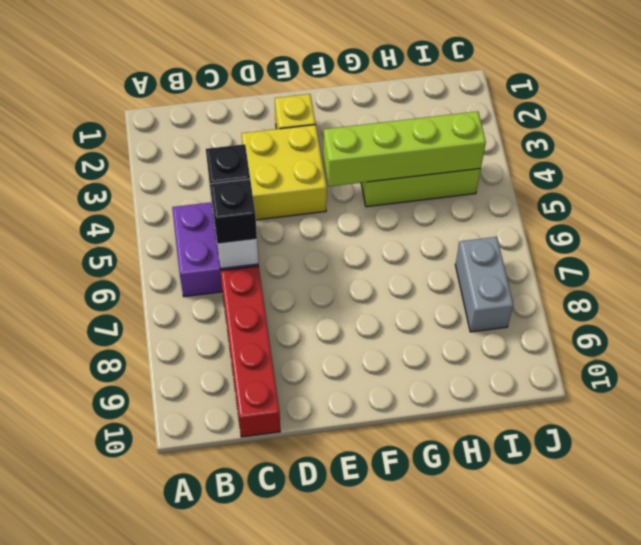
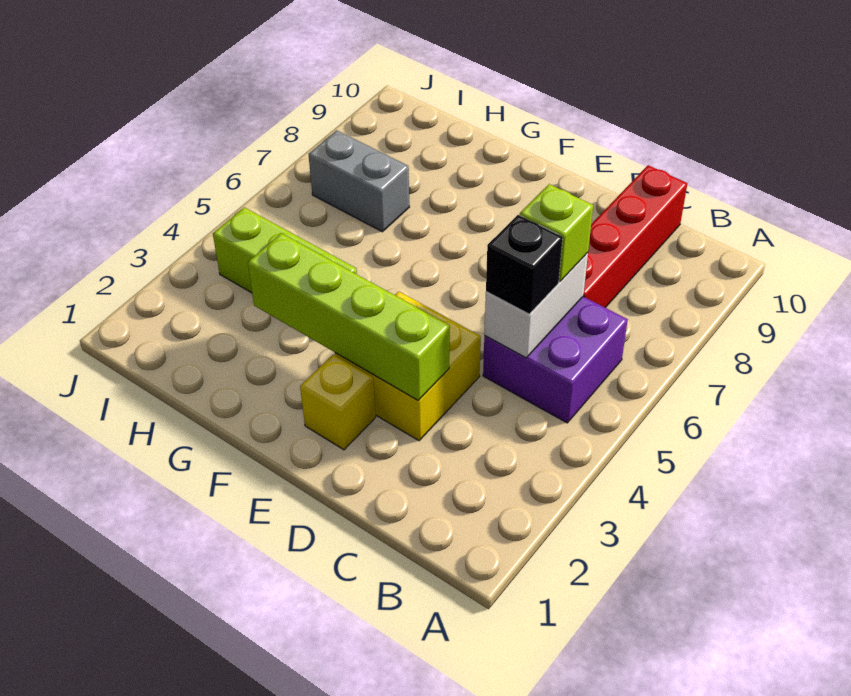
black brick C6 level 3 -> lime brick C6 level 3
lime brick F4:I4 level 2 -> lime brick D3:G3 level 2
grey brick I7:I8 level 1 -> grey brick H7:I7 level 1

